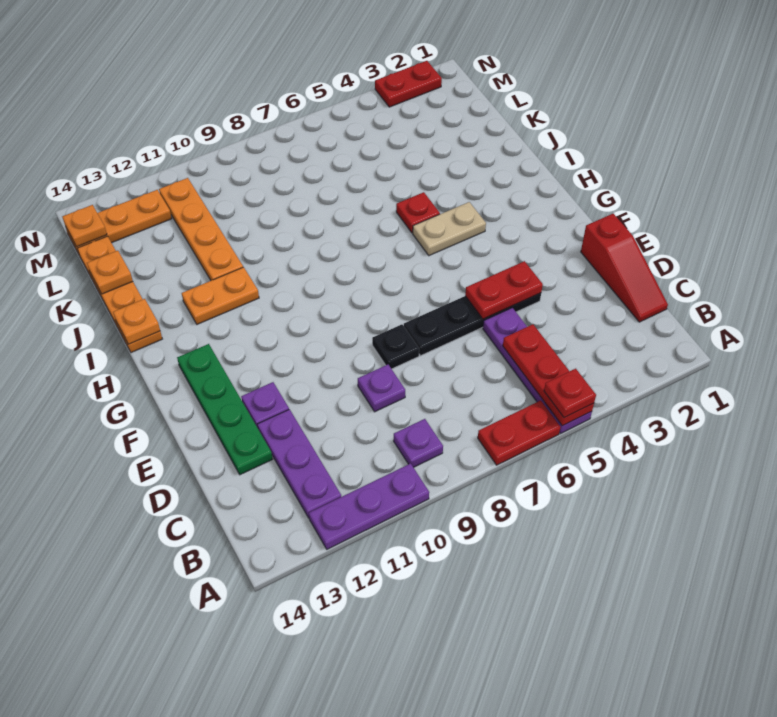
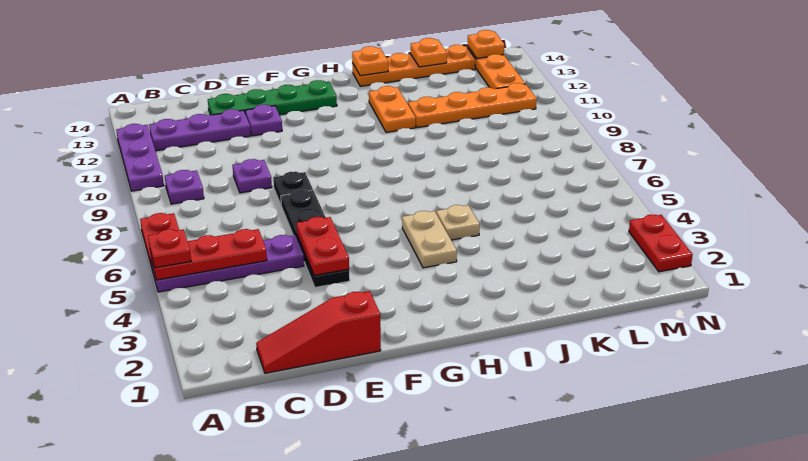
red plate I5 level 1 -> tan plate I5 level 1

